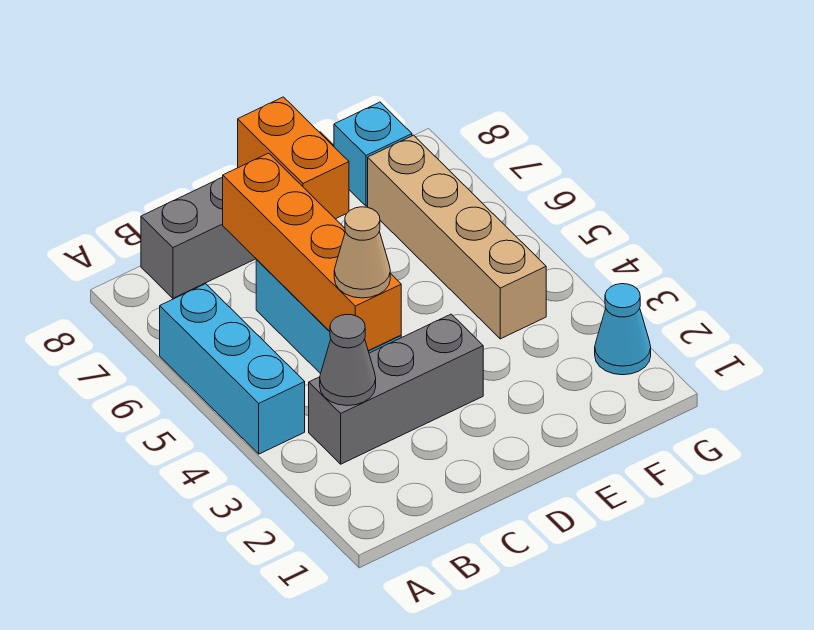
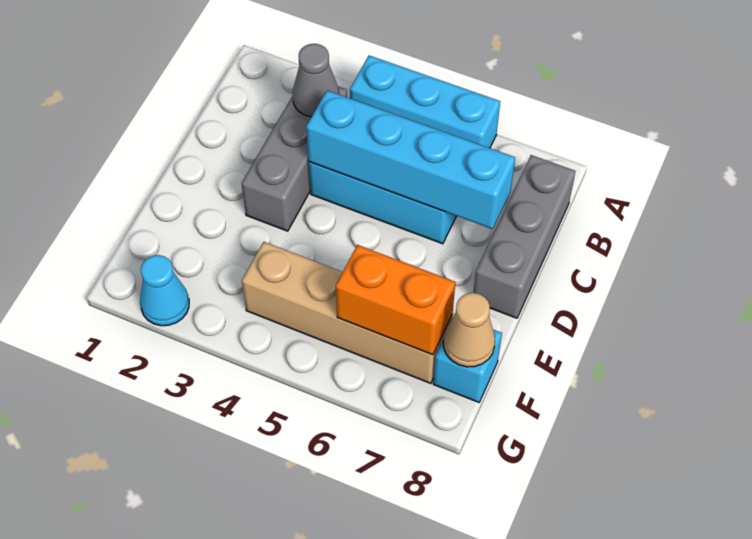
orange brick C4:C7 level 2 -> cyan brick C4:C7 level 2
tan cone C4 level 3 -> tan cone F8 level 2
orange brick D7:D8 level 2 -> orange brick F6:F7 level 2

